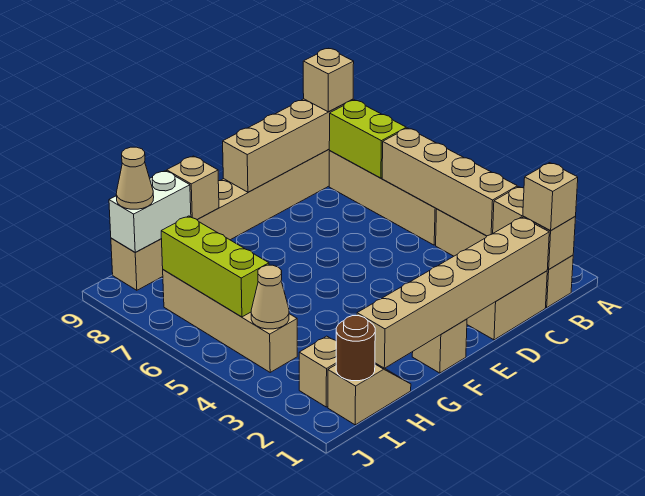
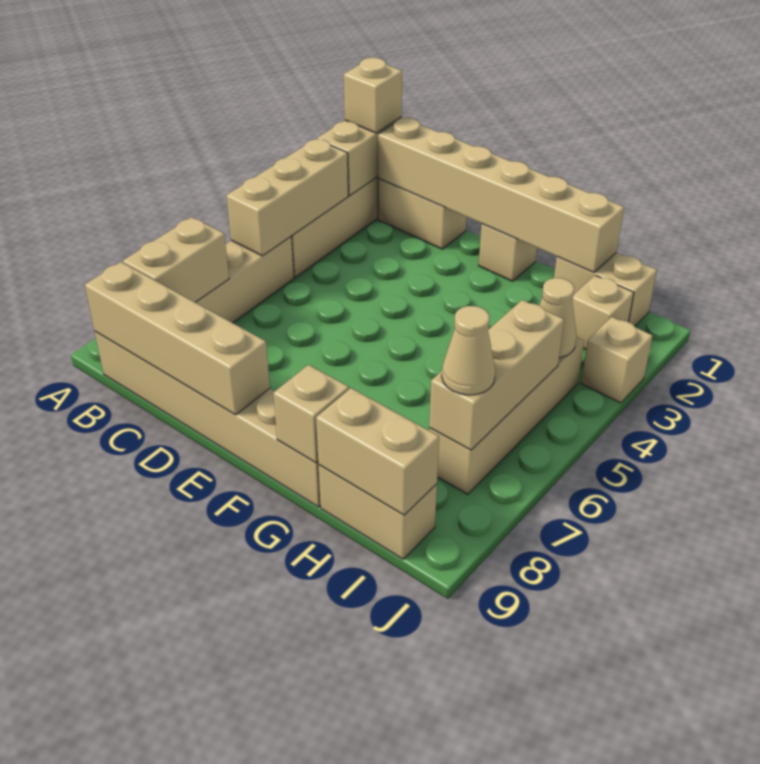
tan brick B3:B6 level 2 -> tan brick B3:B5 level 2
lime brick B7:B8 level 2 -> tan brick B7:B8 level 2
tan brick B9 level 3 -> tan brick J3 level 1
tan slope H1:I1 level 1 top I -> tan brick H1:I1 level 1
white brick H9:I9 level 2 -> tan brick H9:I9 level 2
brown round brick I1 level 2 -> none
lime brick I5:I7 level 2 -> tan brick I5:I7 level 2
tan cone I9 level 3 -> tan cone I7 level 3

